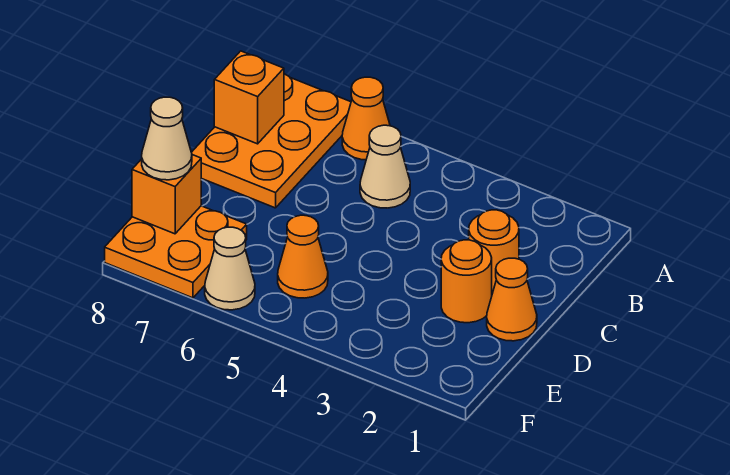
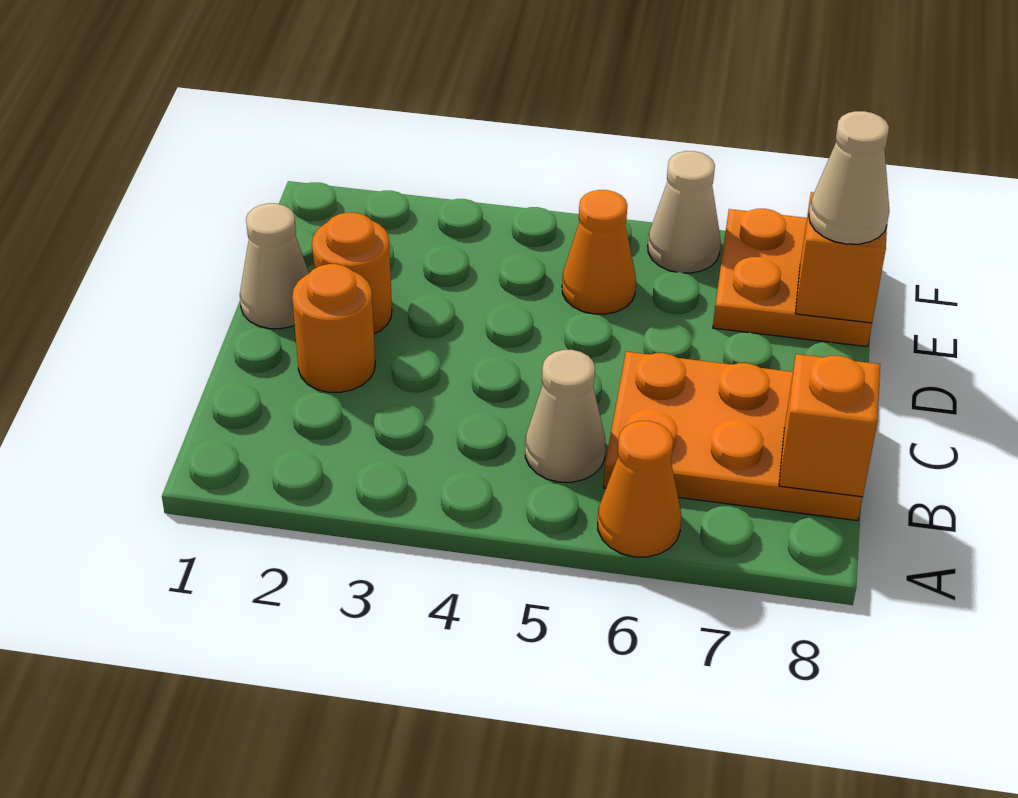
orange plate A7:C8 level 1 -> orange plate B6:C8 level 1
orange cone D1 level 1 -> tan cone D1 level 1

